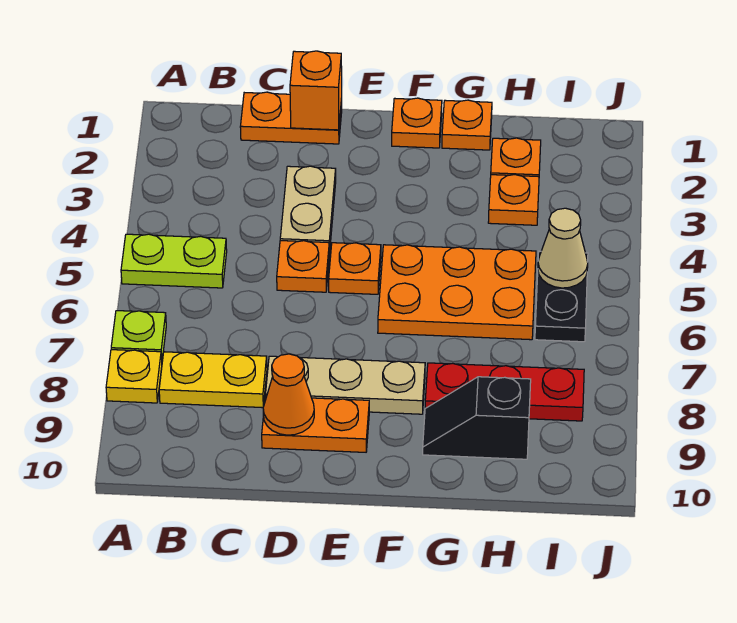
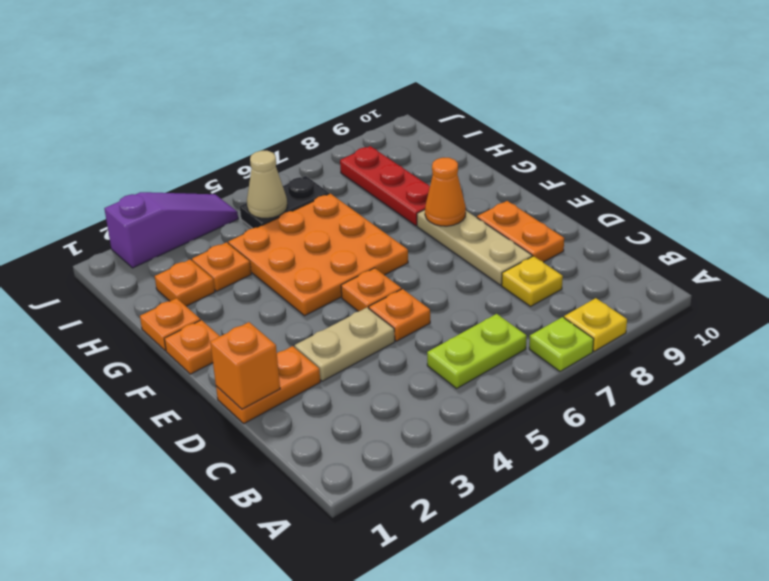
lime plate A5:B5 level 1 -> lime plate B5:B6 level 1
yellow plate B8:C8 level 1 -> yellow plate C8 level 1
orange plate C1:D1 level 1 -> orange plate D1:D2 level 1
orange cone D9 level 2 -> orange cone F8 level 2
orange plate F5:H6 level 1 -> orange plate F4:H6 level 1
black slope G9:H9 level 1 top H -> none
none -> purple slope J2:J4 level 1 top 2

